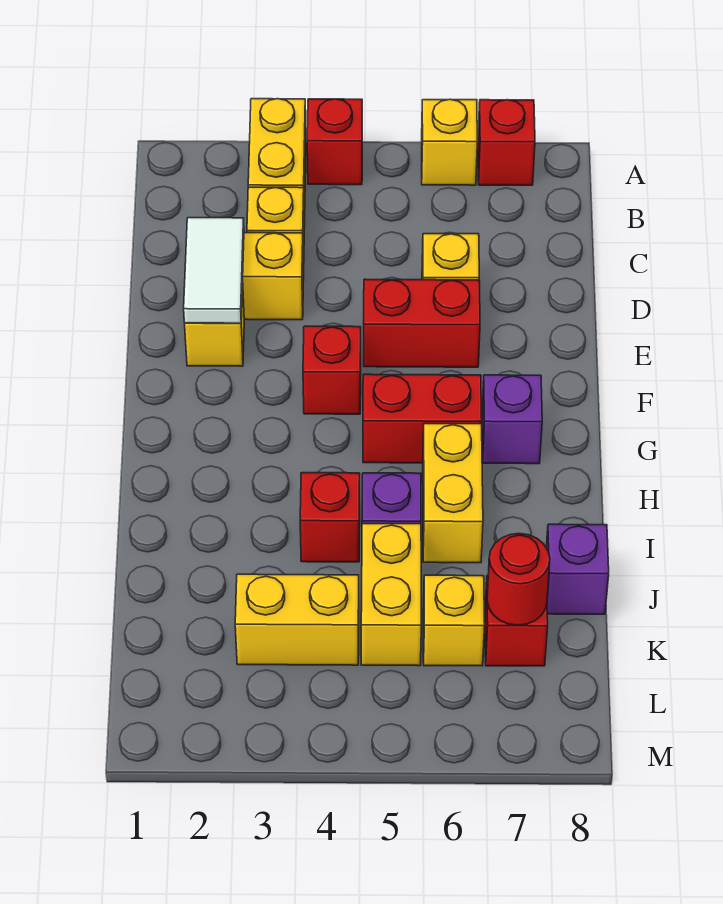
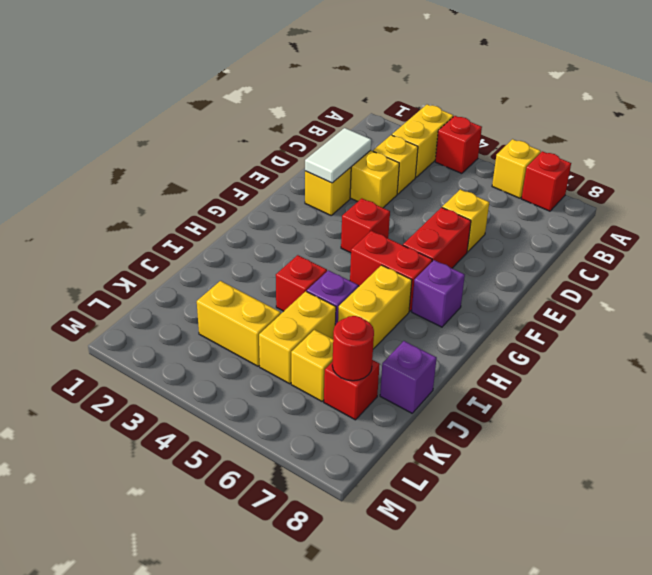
red brick E5:E6 level 1 -> red brick E6:F6 level 1

